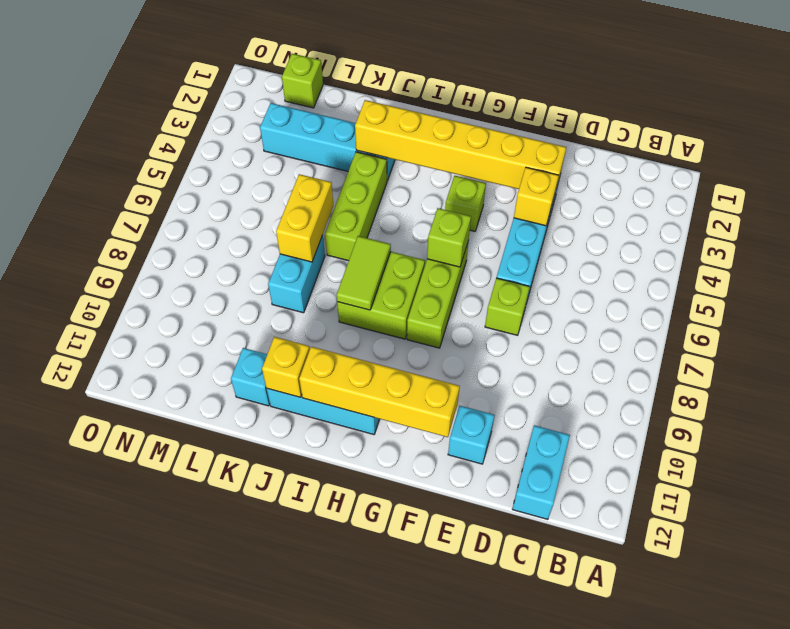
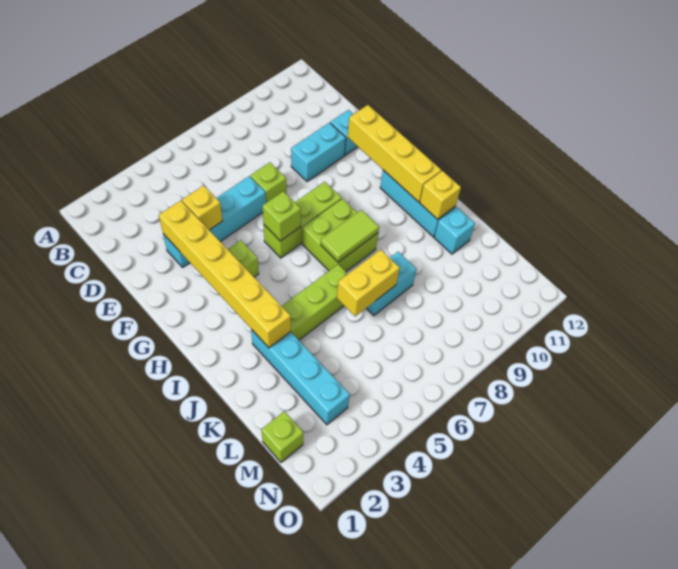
cyan brick C11:C12 level 1 -> cyan brick E9:E10 level 1

